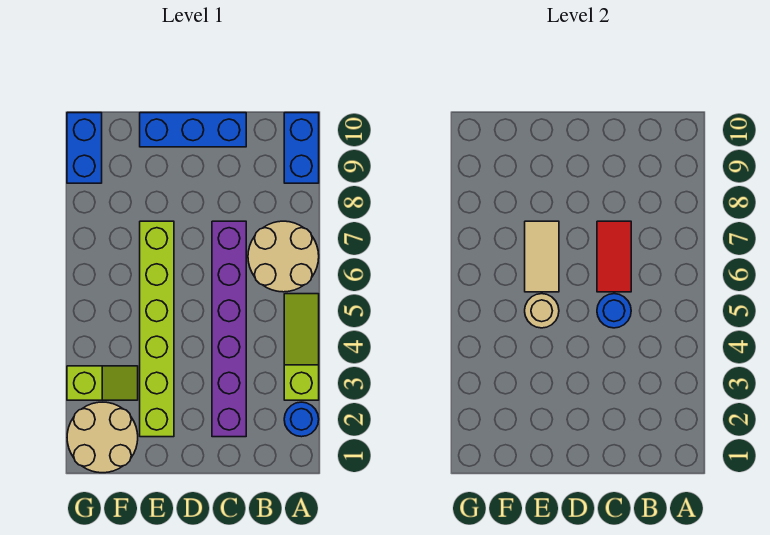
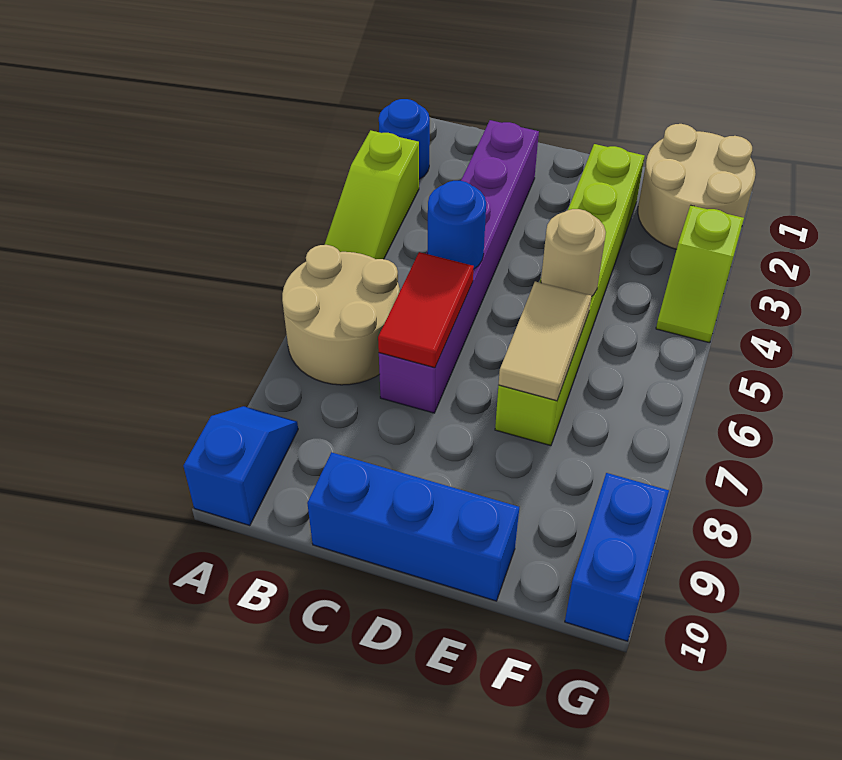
blue brick A9:A10 level 1 -> blue slope A9:A10 level 1 top 10
lime slope F3:G3 level 1 top G -> lime slope G3:G4 level 1 top 3

